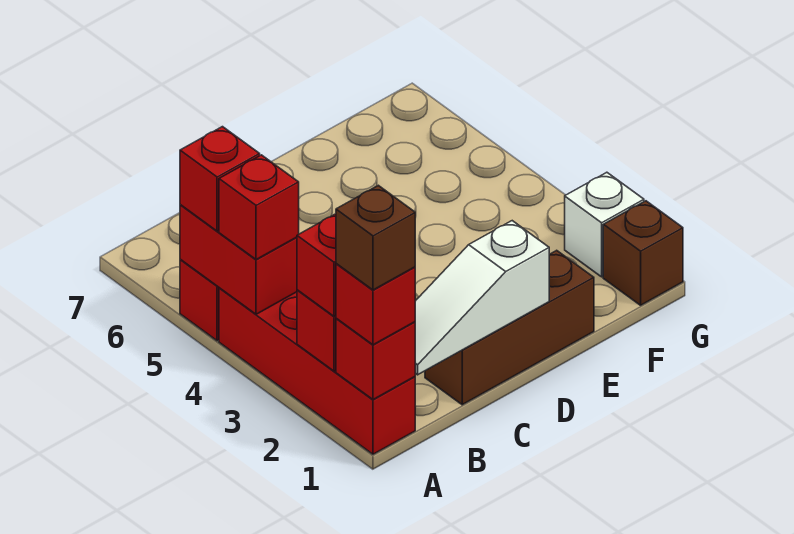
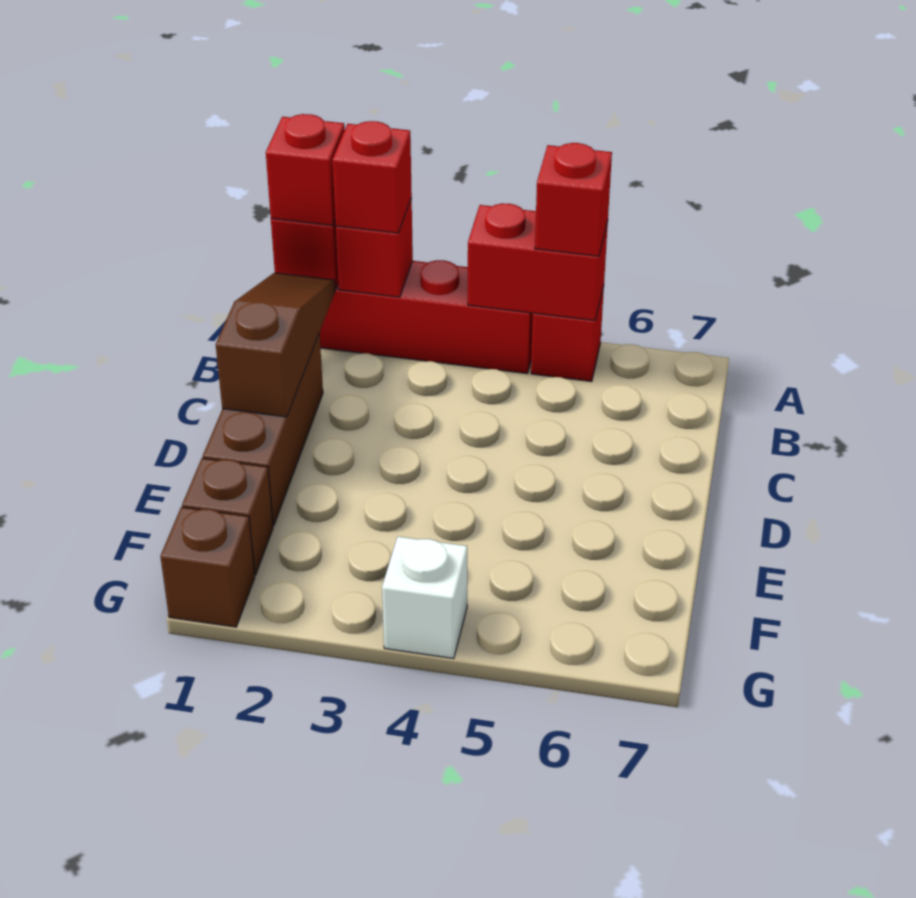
brown brick A1 level 4 -> brown brick F1 level 1
red brick A4 level 3 -> none
white slope B1:D1 level 2 top D -> brown slope B1:D1 level 2 top D
white brick G2 level 1 -> white brick G4 level 1

